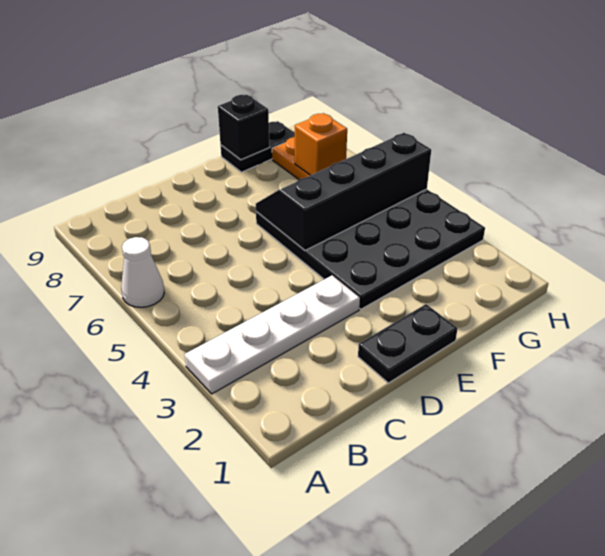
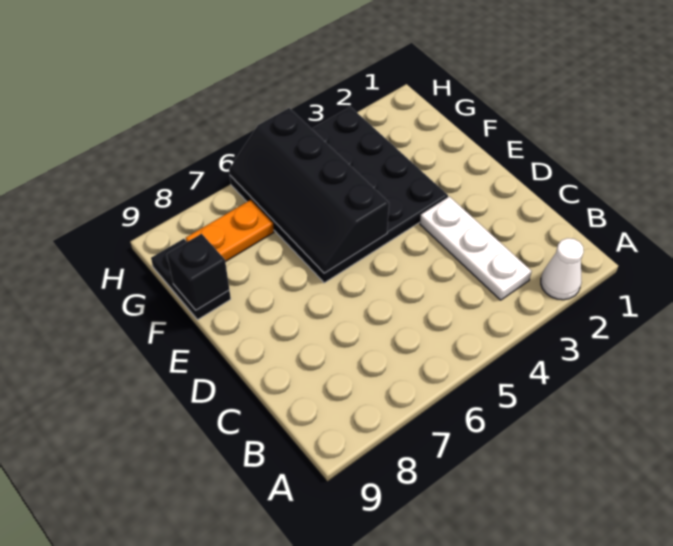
white plate A3:D3 level 1 -> white plate B3:D3 level 1
white cone A6 level 1 -> white cone A2 level 1
black plate D1:E1 level 1 -> none
orange brick G7 level 2 -> none

